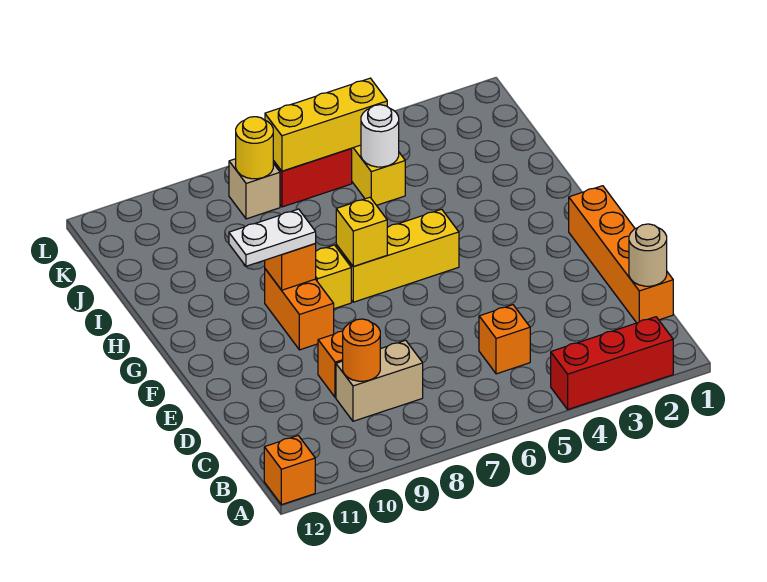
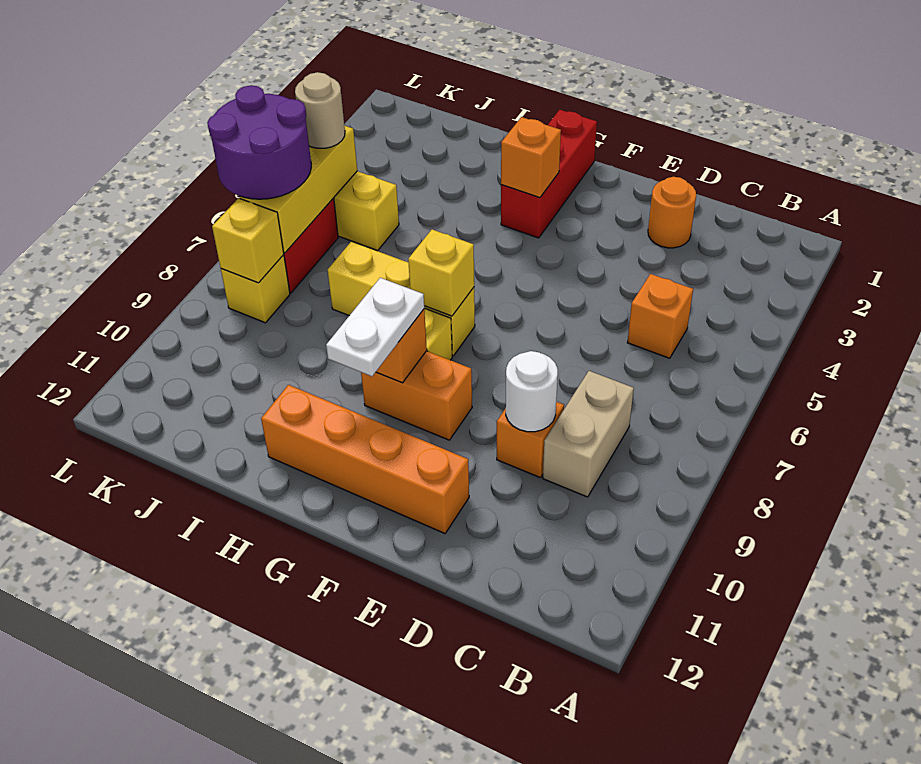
red brick A2:A4 level 1 -> red brick G1:G3 level 1
orange brick A12 level 1 -> orange brick G3 level 2
orange brick C1:F1 level 1 -> orange brick E11:H11 level 1
tan round brick C1 level 2 -> tan round brick K5 level 3
orange round brick C9 level 2 -> orange round brick D2 level 1
yellow brick G5:G7 level 1 -> yellow brick G7:I7 level 1
white round brick J5 level 2 -> white round brick D9 level 2
none -> purple round brick K6:L7 level 3
tan brick K8 level 1 -> yellow brick K8 level 1
yellow round brick K8 level 2 -> yellow brick K8 level 2

